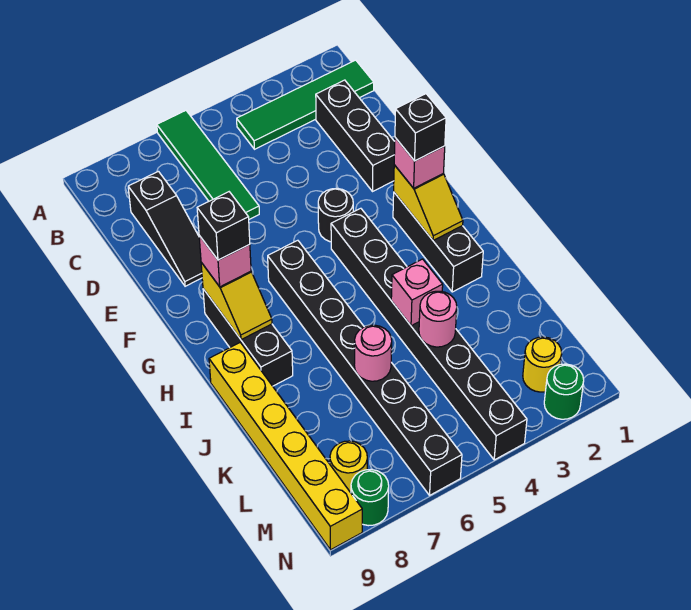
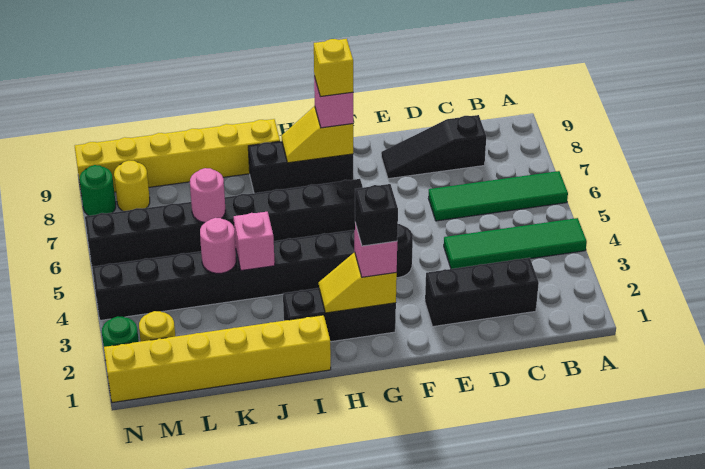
green tile B1:B4 level 1 -> green tile A4:D4 level 1
black brick G8 level 4 -> yellow brick G8 level 4
none -> yellow brick I1:N1 level 1

